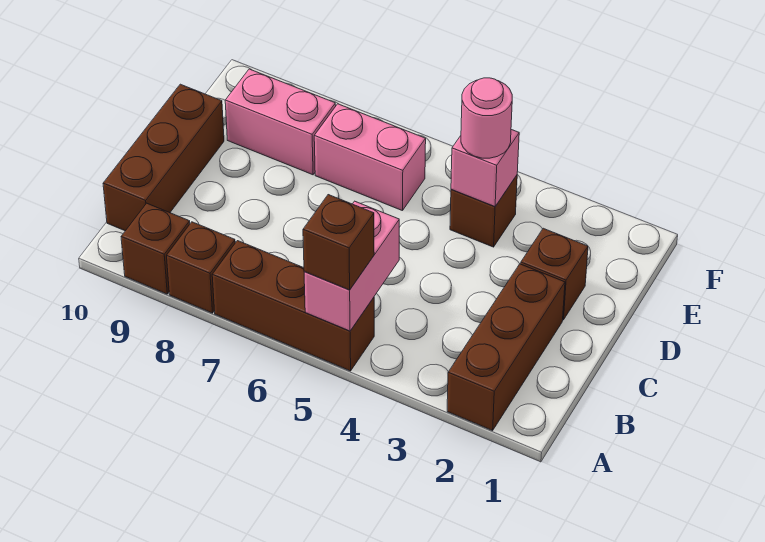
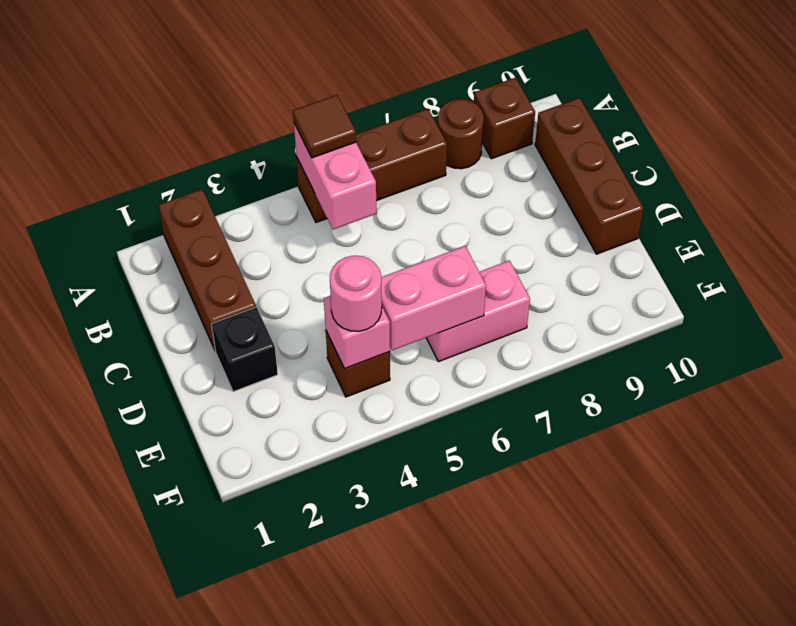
brown brick A5 level 3 -> brown tile A5 level 3
brown brick A8 level 1 -> brown round brick A8 level 1
brown brick D2 level 1 -> black brick D2 level 1
pink brick E8:E9 level 1 -> pink brick E5:E6 level 2

